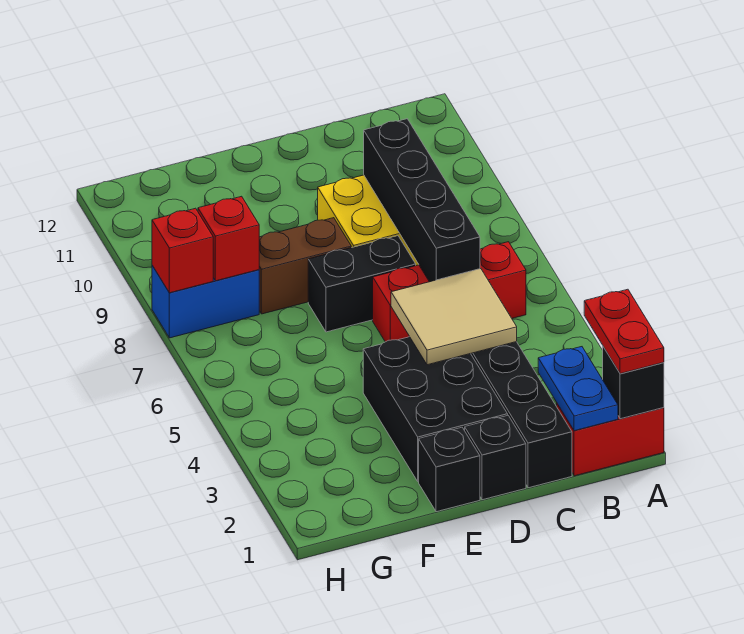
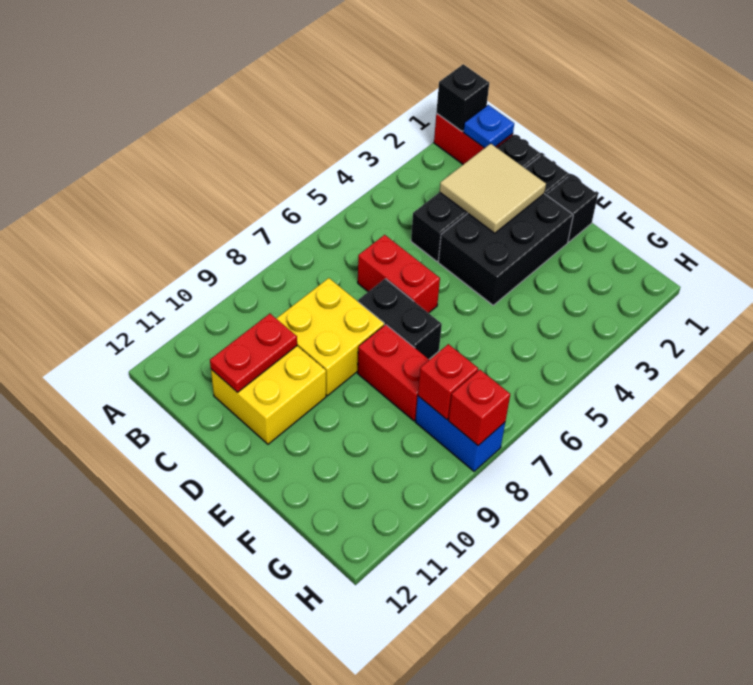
red plate A1:A2 level 3 -> red plate C10:C11 level 2
blue plate B1:B2 level 2 -> blue plate B1 level 2
red brick B6:D6 level 1 -> red brick C6:D6 level 1
tan tile C4:D5 level 2 -> tan tile C2:D3 level 2
black brick C6:C9 level 2 -> none
none -> yellow brick C10:D11 level 1
brown brick E8:F8 level 1 -> red brick E8:F8 level 1

